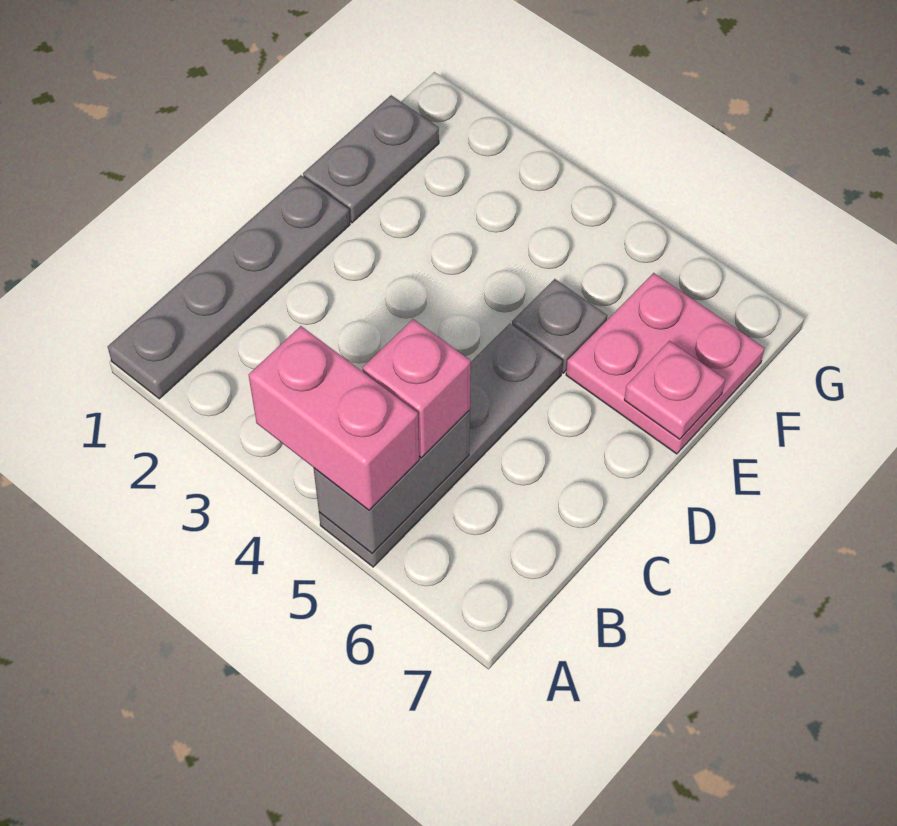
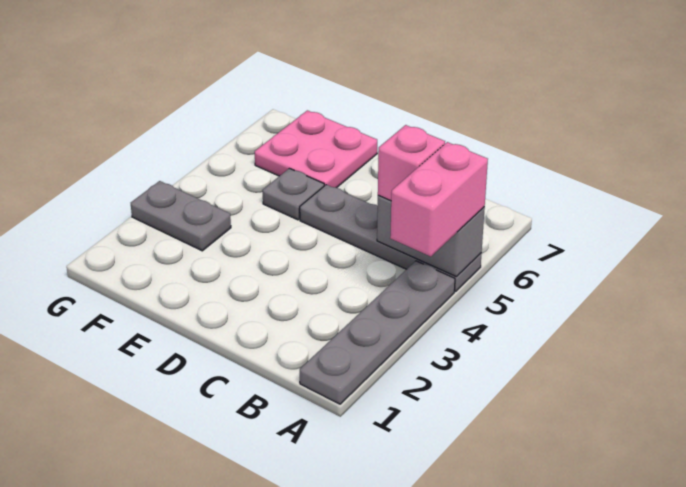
grey plate A1:D1 level 1 -> grey plate A1:A4 level 1
grey plate E1:F1 level 1 -> grey plate F3:G3 level 1
pink plate E7 level 2 -> none

